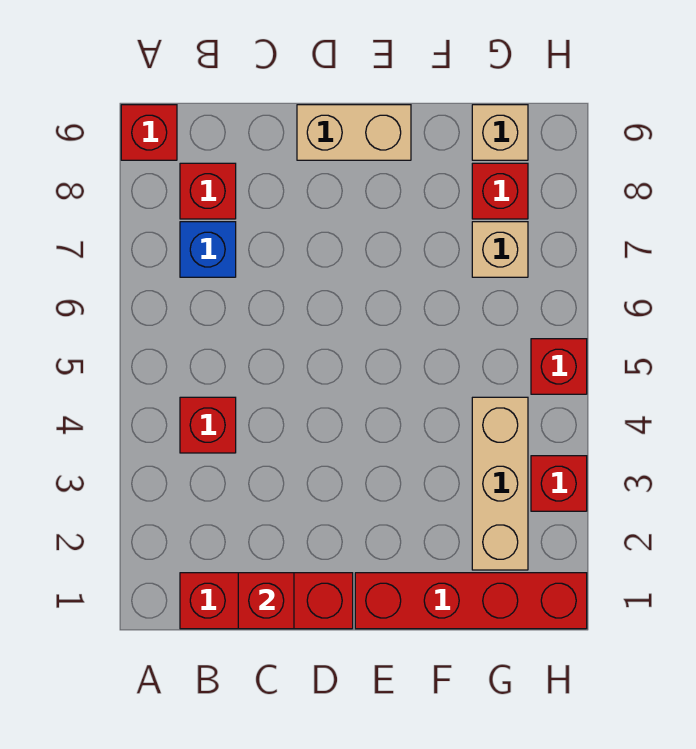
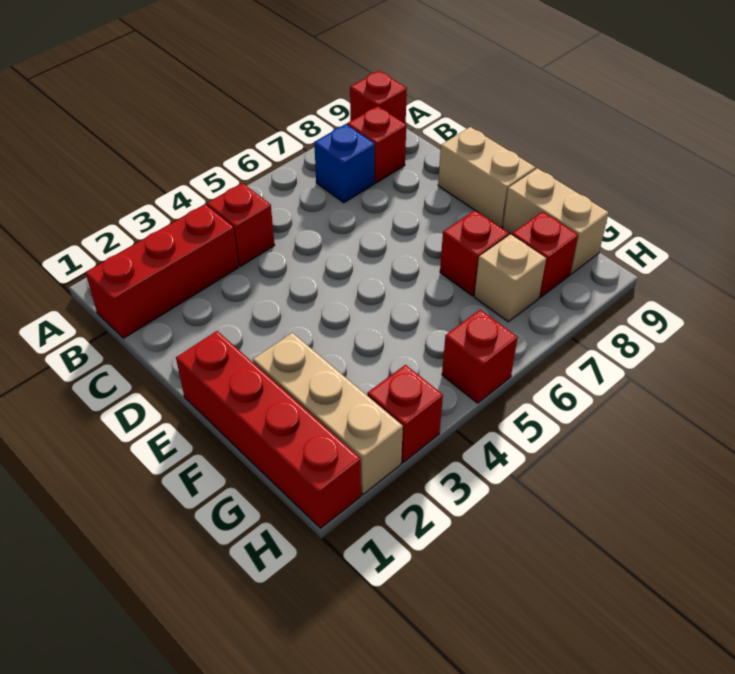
red brick B1:D1 level 1 -> red brick B1:B3 level 1
red brick C1 level 2 -> red brick F7 level 1
tan brick G2:G4 level 1 -> tan brick F2:H2 level 1
tan brick G9 level 1 -> tan brick F9:G9 level 1

